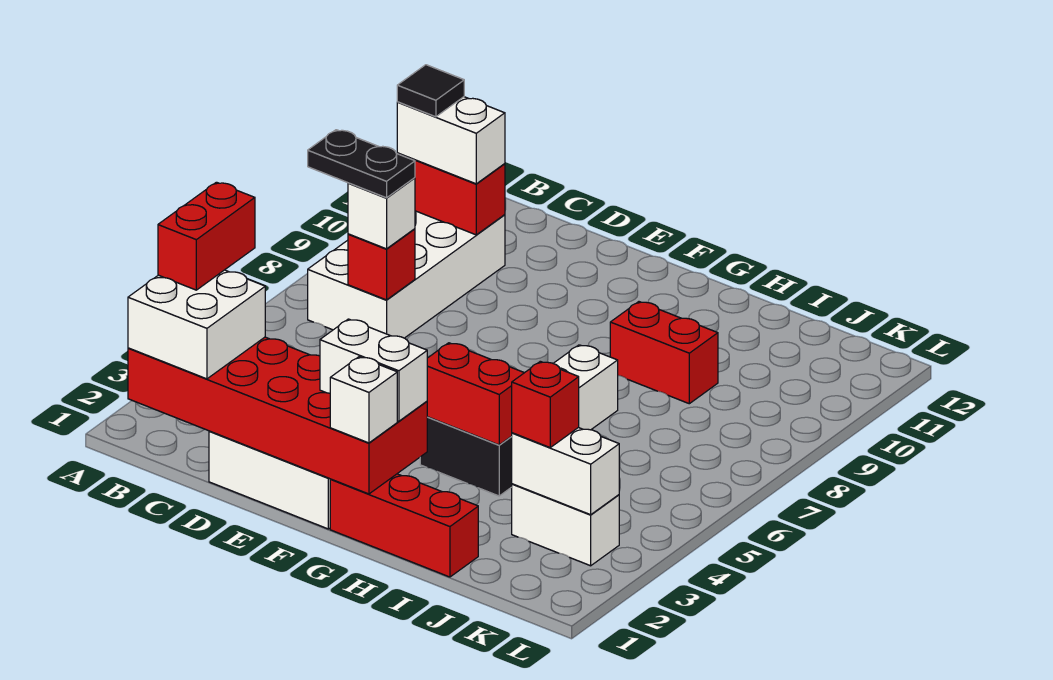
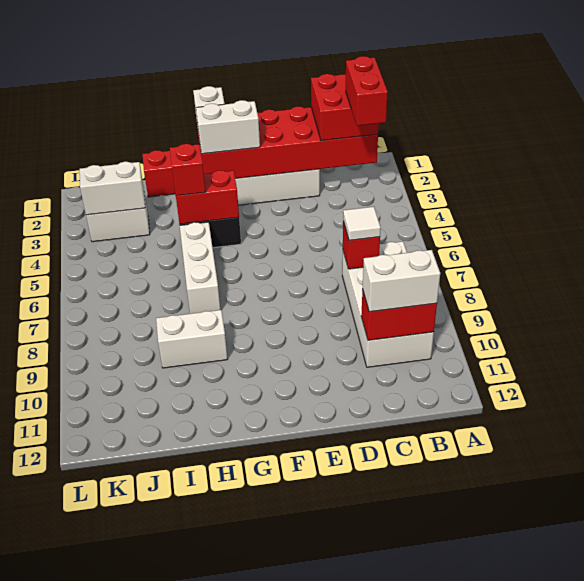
white brick B1:C2 level 3 -> red brick B1:C2 level 3
black plate B7:C7 level 4 -> none
black tile B10 level 4 -> none
white brick C7 level 3 -> white tile C7 level 3
red brick H9:I9 level 1 -> white brick H9:I9 level 1
red brick J3 level 3 -> red brick H4 level 3

